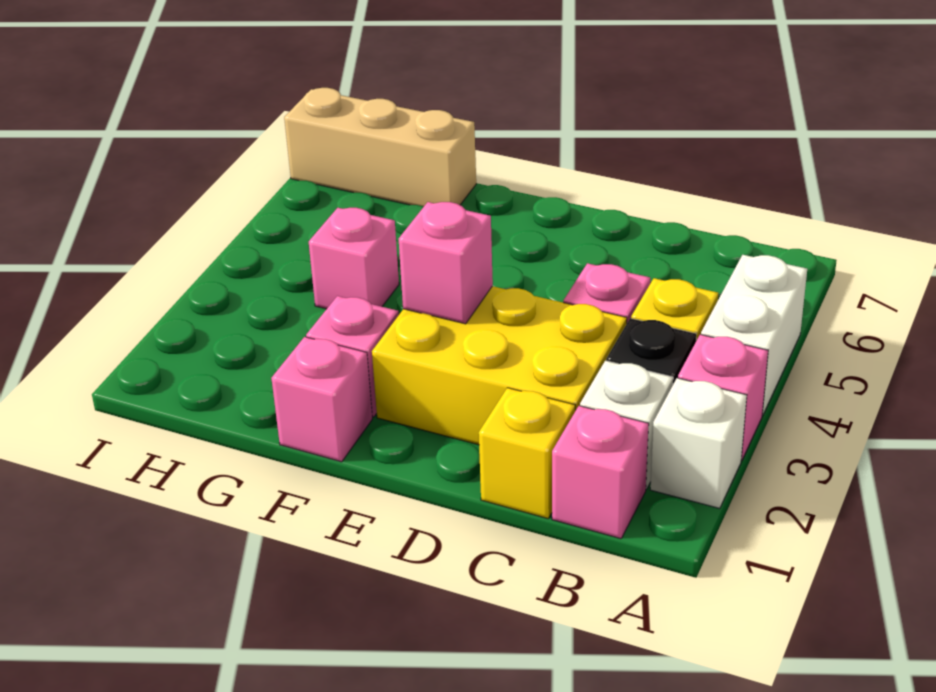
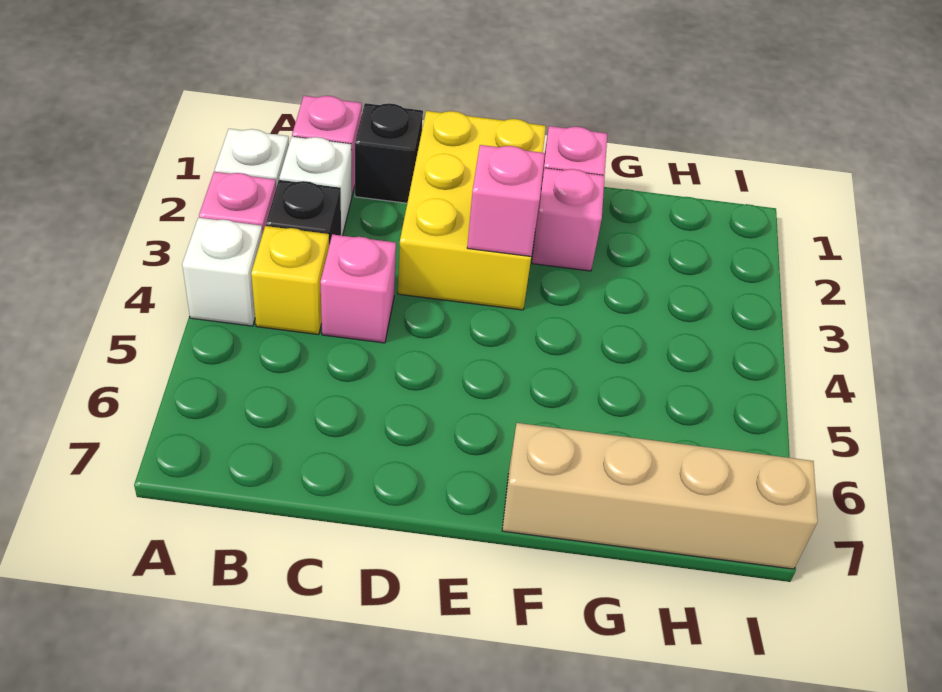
white brick A4:A5 level 1 -> white brick A4 level 1
yellow brick C1 level 1 -> black brick C1 level 1
yellow brick C2:E3 level 1 -> yellow brick D1:E3 level 1
pink brick G4 level 1 -> none
tan brick G7:I7 level 1 -> tan brick F7:I7 level 1

